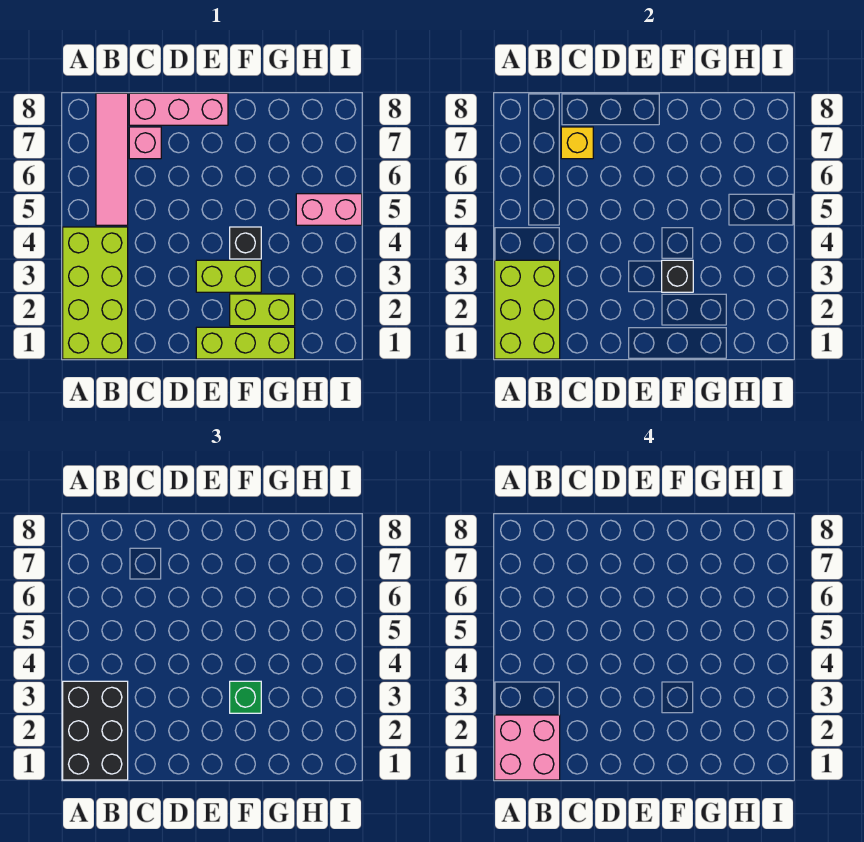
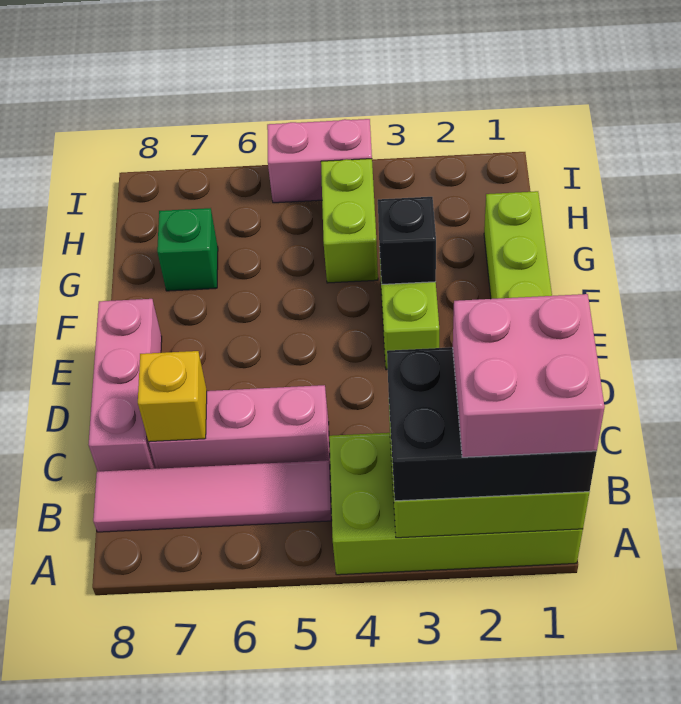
pink brick C7 level 1 -> pink brick C5:C7 level 1
lime brick F2:G2 level 1 -> lime brick G4:H4 level 1
green brick F3 level 3 -> green brick G7 level 1
black brick F4 level 1 -> none
pink brick H5:I5 level 1 -> pink brick I4:I5 level 1

